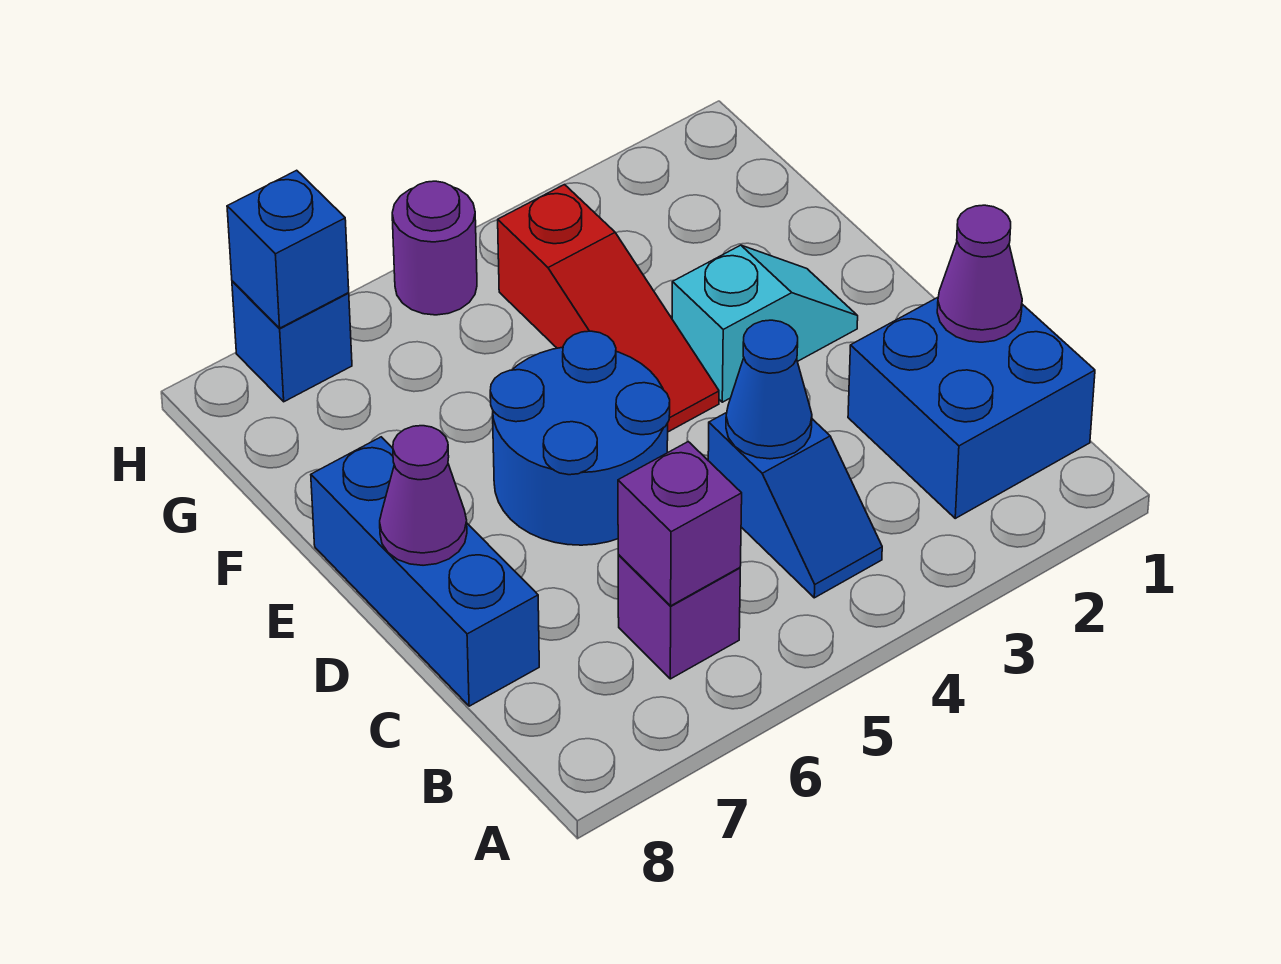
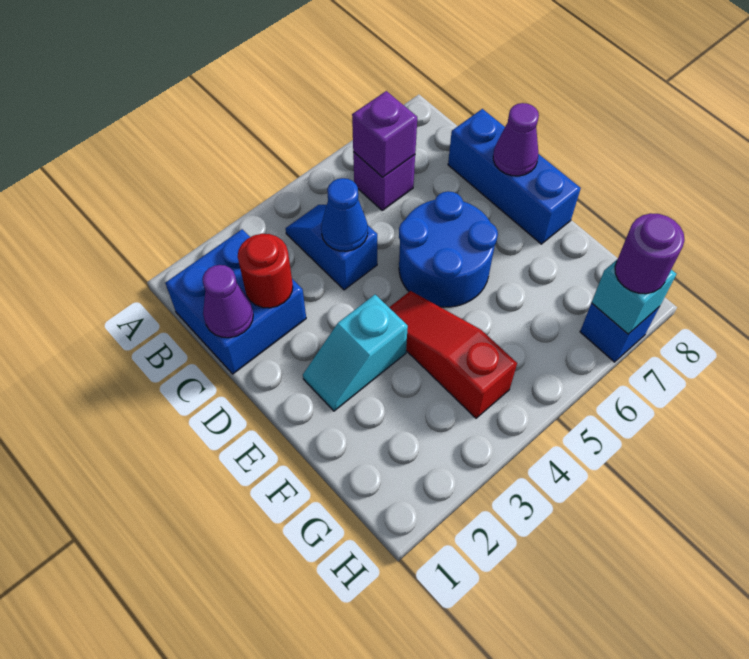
none -> red round brick C2 level 2
purple round brick H5 level 1 -> purple round brick H7 level 3
blue brick H7 level 2 -> cyan brick H7 level 2

